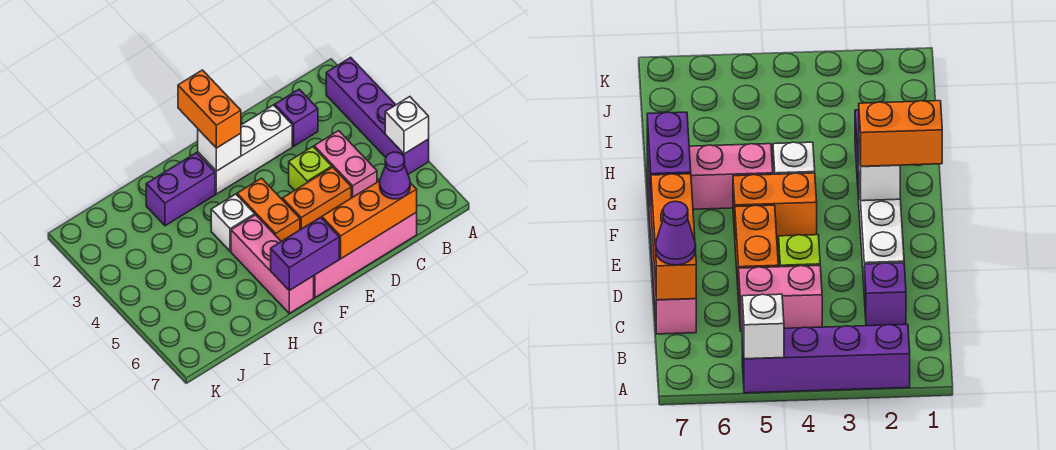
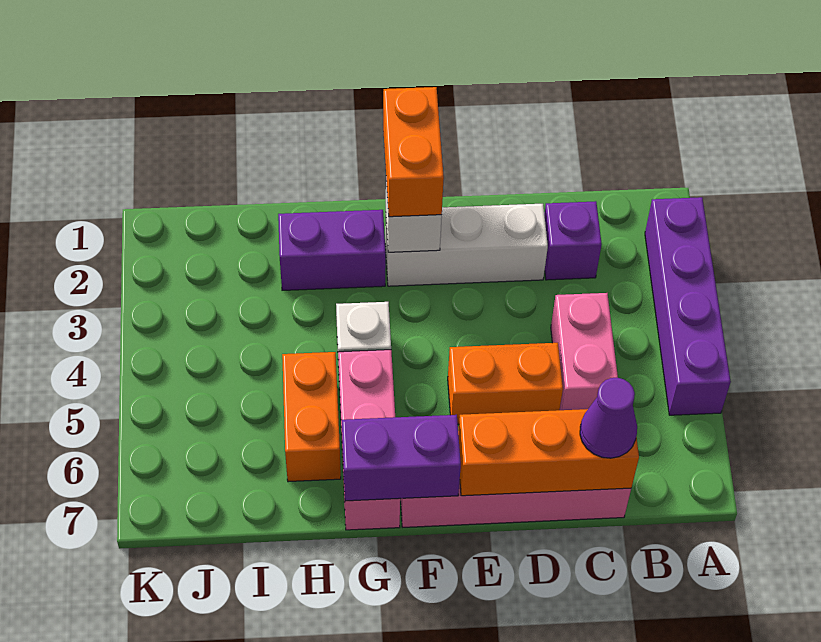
white brick A5 level 2 -> none
lime brick D4 level 1 -> none
orange brick F4:F5 level 1 -> orange brick H5:H6 level 1

